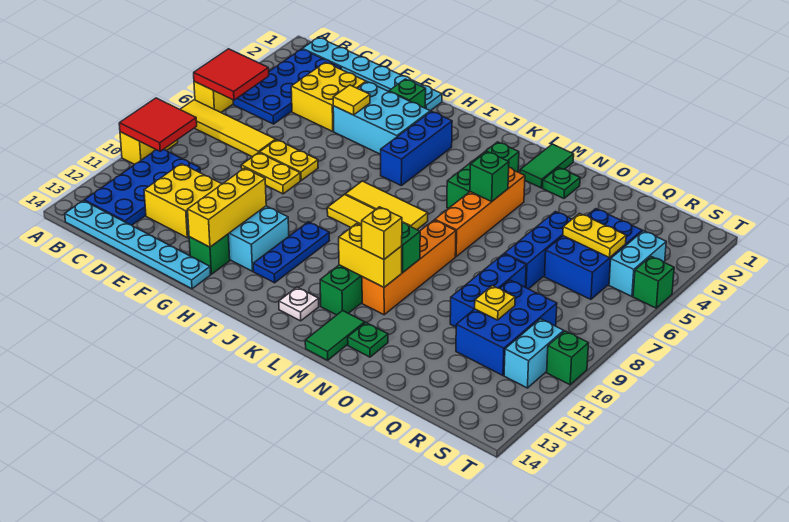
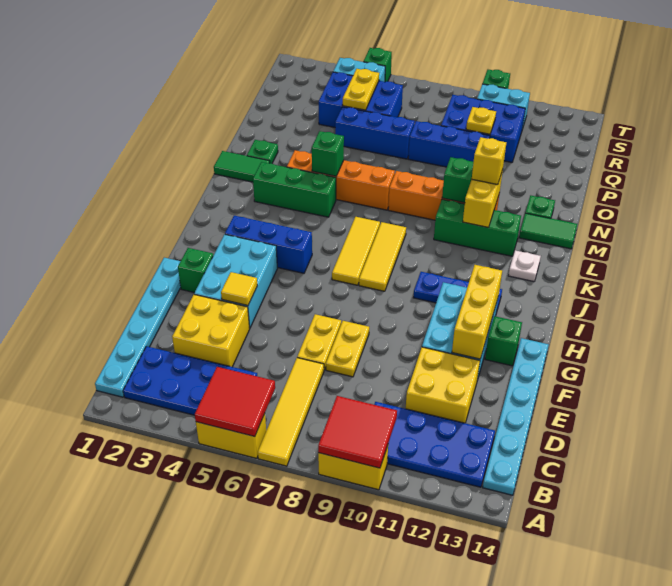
yellow brick G11:G13 level 2 -> yellow brick F12:H12 level 2

